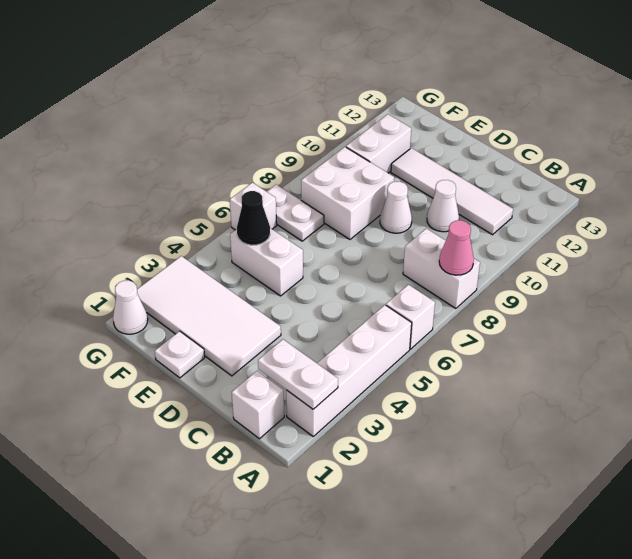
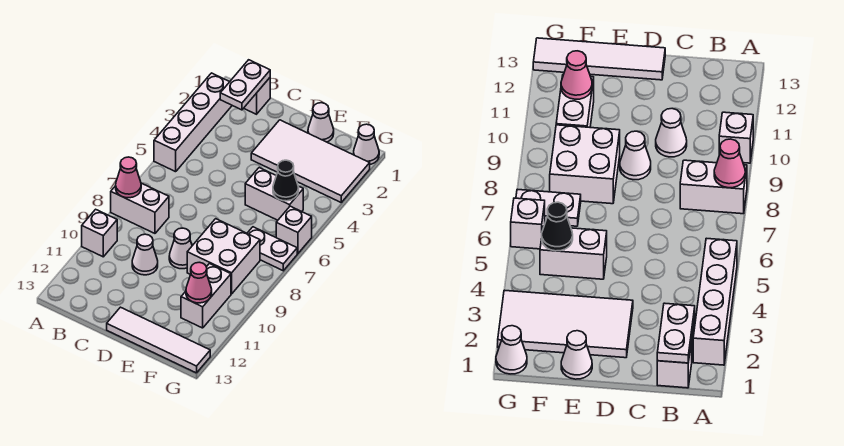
white plate A2:B2 level 2 -> white plate B1:B2 level 2
white brick A6 level 1 -> white brick A10 level 1
white tile B11:E11 level 1 -> white tile D13:G13 level 1
white plate E1 level 1 -> white cone E1 level 1
none -> pink cone F11 level 2

